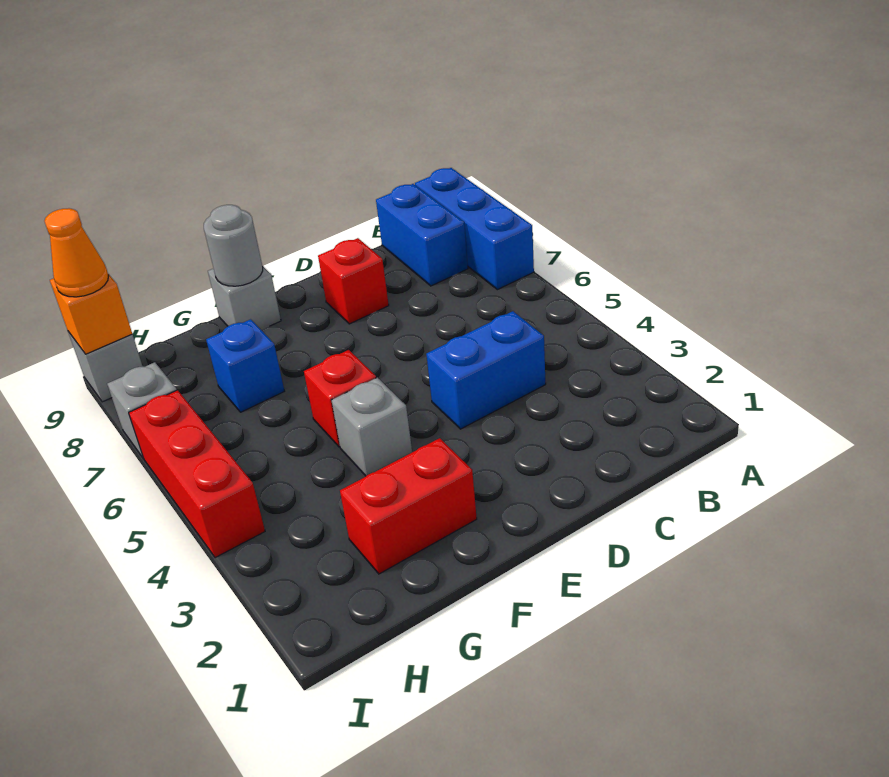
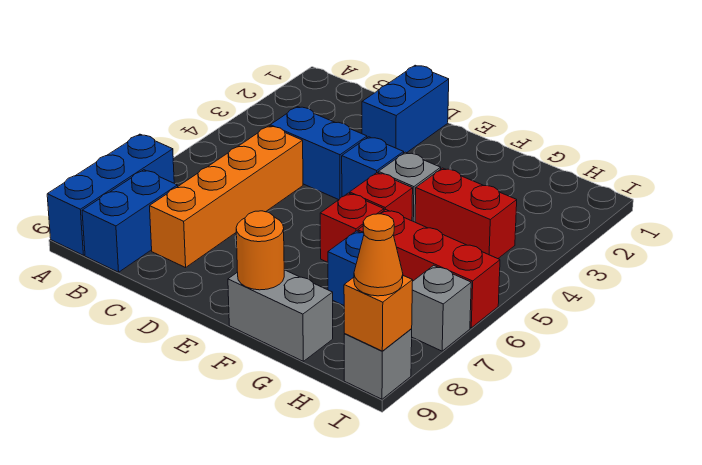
none -> orange brick C5:C8 level 1
none -> blue brick D1:D2 level 1
red brick D8 level 1 -> red brick F6 level 1
none -> blue brick E4 level 1
red brick F2:G2 level 1 -> red brick G4:H4 level 1
grey brick F9 level 1 -> grey brick F9:G9 level 1
grey round brick F9 level 2 -> orange round brick F9 level 2
red brick I4:I6 level 1 -> red brick G6:I6 level 1

